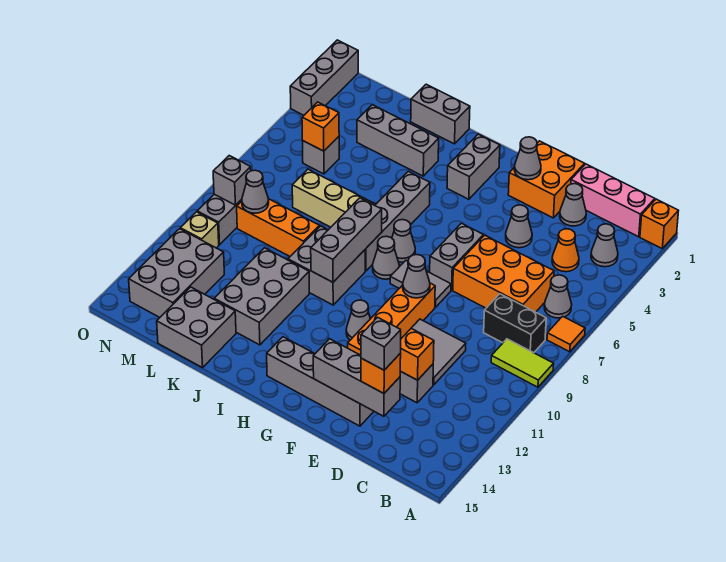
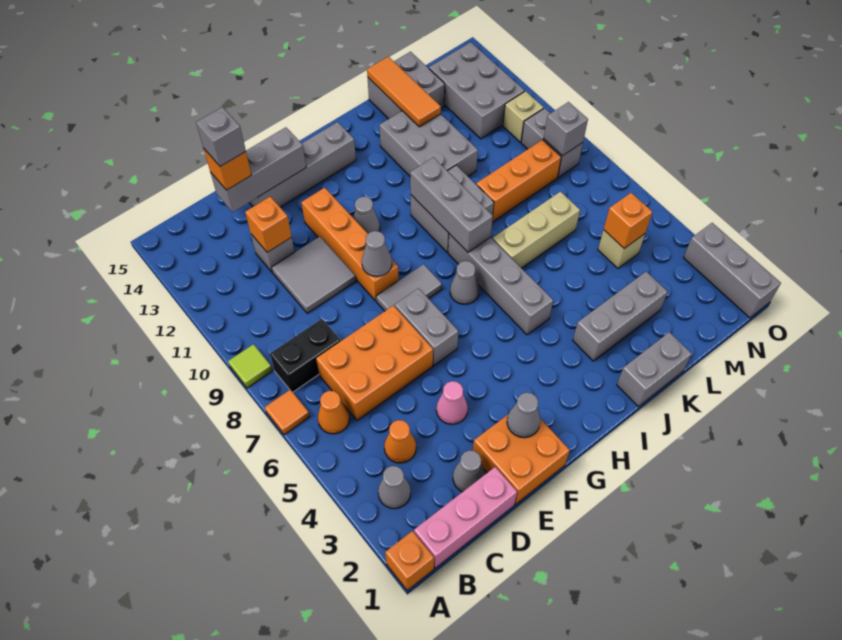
lime tile A9:B9 level 1 -> lime tile A9 level 1
grey cone B6 level 1 -> orange cone B6 level 1
grey cone E4 level 1 -> pink cone E4 level 1
grey brick H2:H3 level 1 -> none
grey cone H8 level 1 -> none
none -> orange tile K13:K15 level 2
grey brick M5 level 1 -> tan brick M5 level 1
grey cone M9 level 2 -> none

